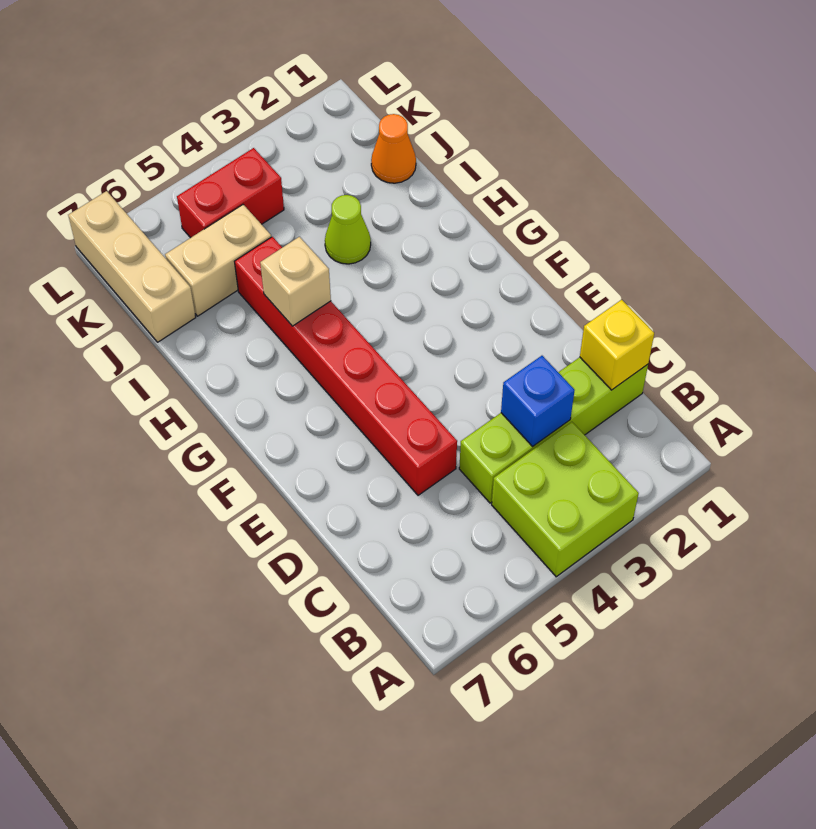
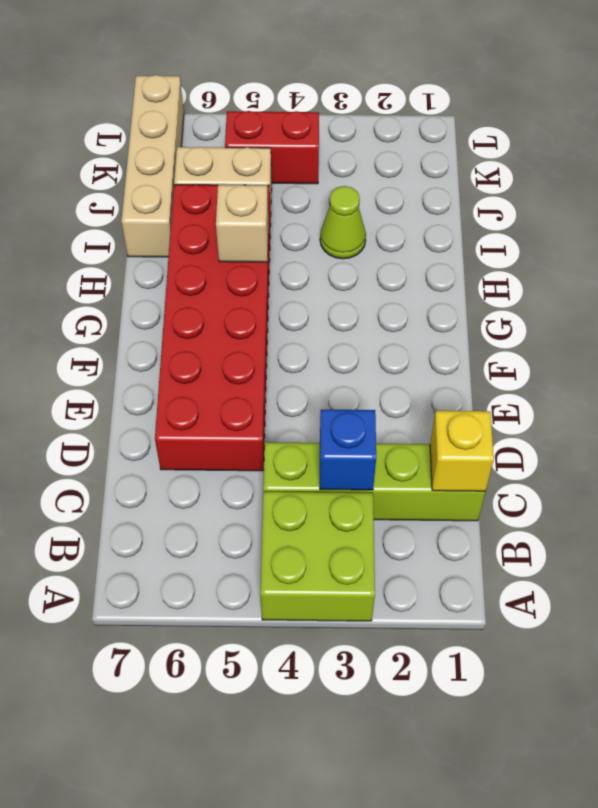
red brick D5:I5 level 1 -> red brick D5:I6 level 1
orange cone J1 level 1 -> none
tan brick J7:L7 level 1 -> tan brick I7:L7 level 1

